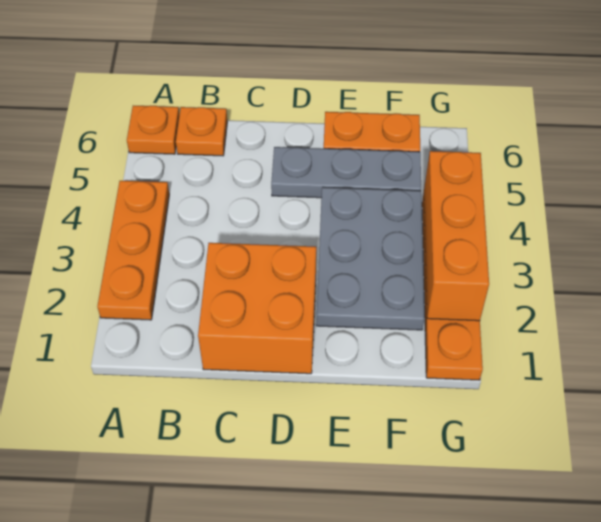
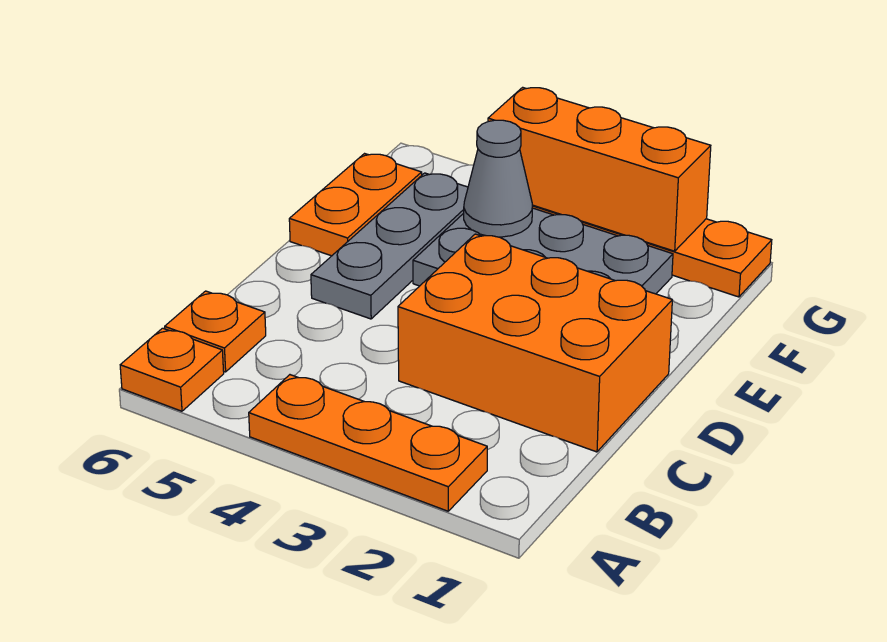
orange brick C1:D2 level 1 -> orange brick C1:D3 level 1
none -> grey cone F4 level 2

